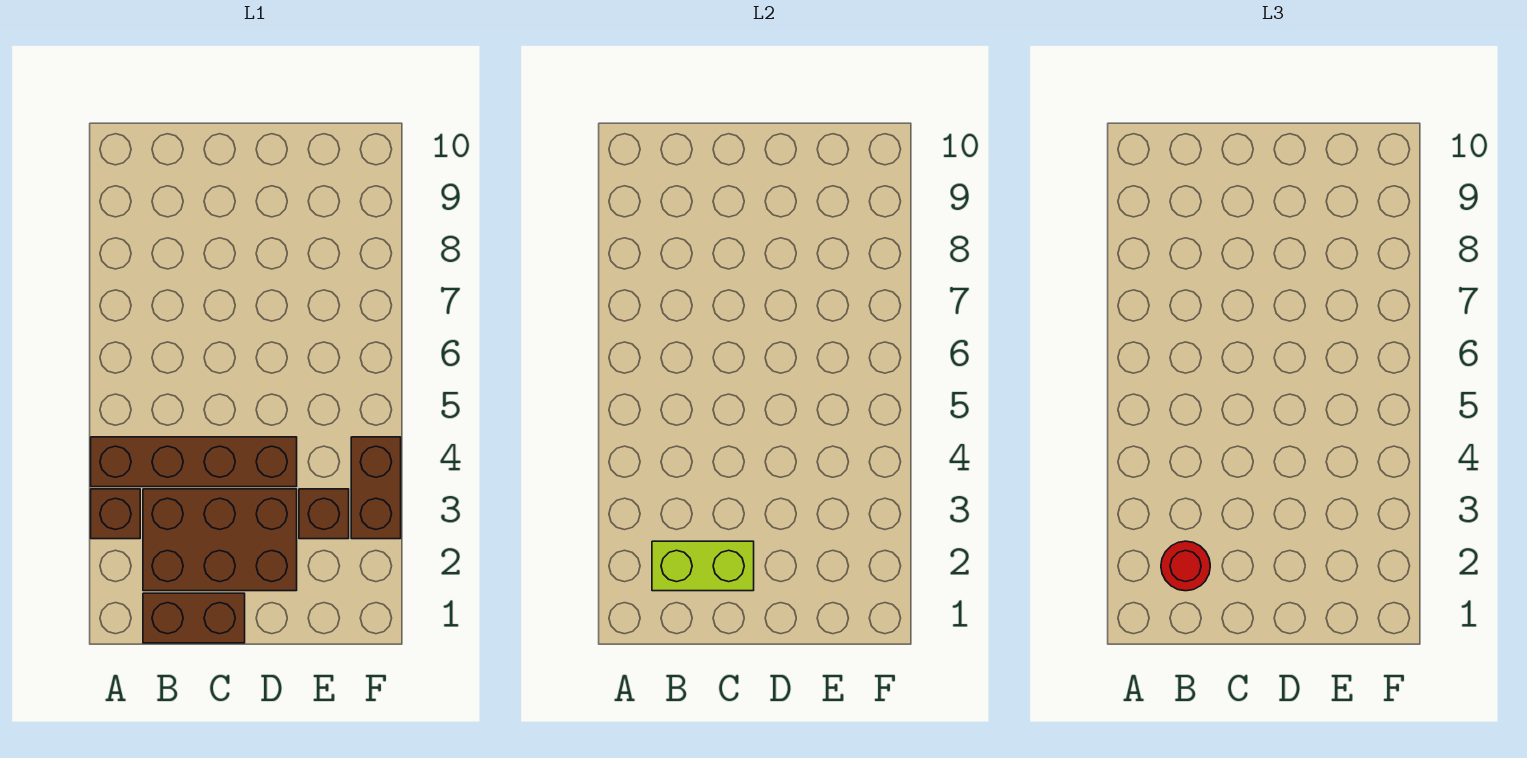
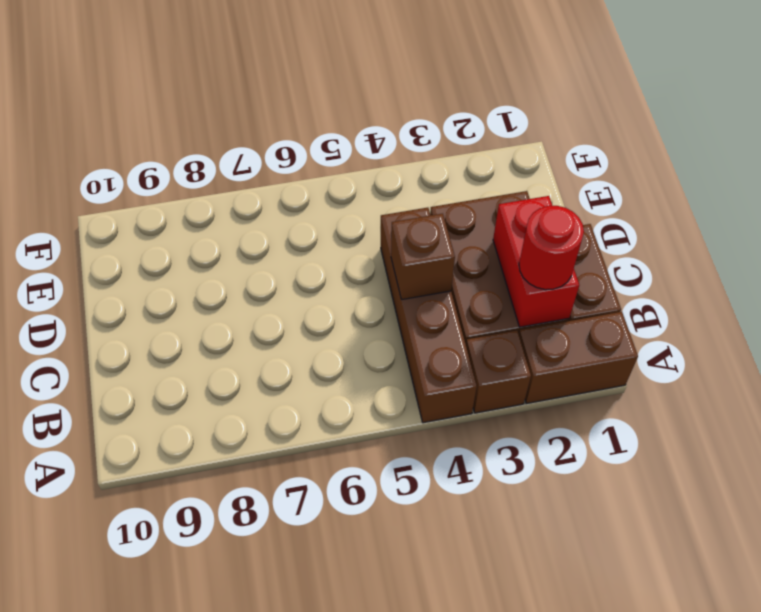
lime brick B2:C2 level 2 -> red brick B2:C2 level 2
brown brick E3 level 1 -> brown brick C4 level 2
brown brick F3:F4 level 1 -> brown brick A1:A2 level 1

